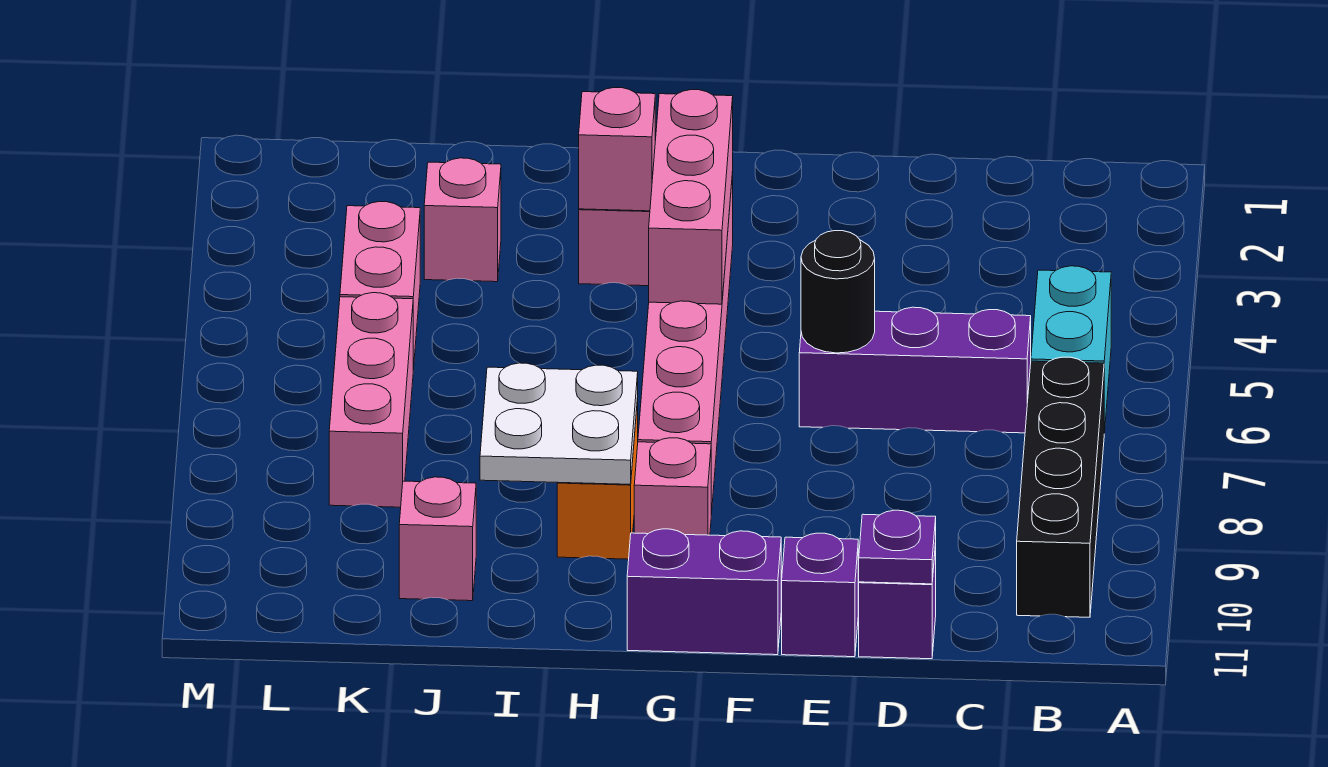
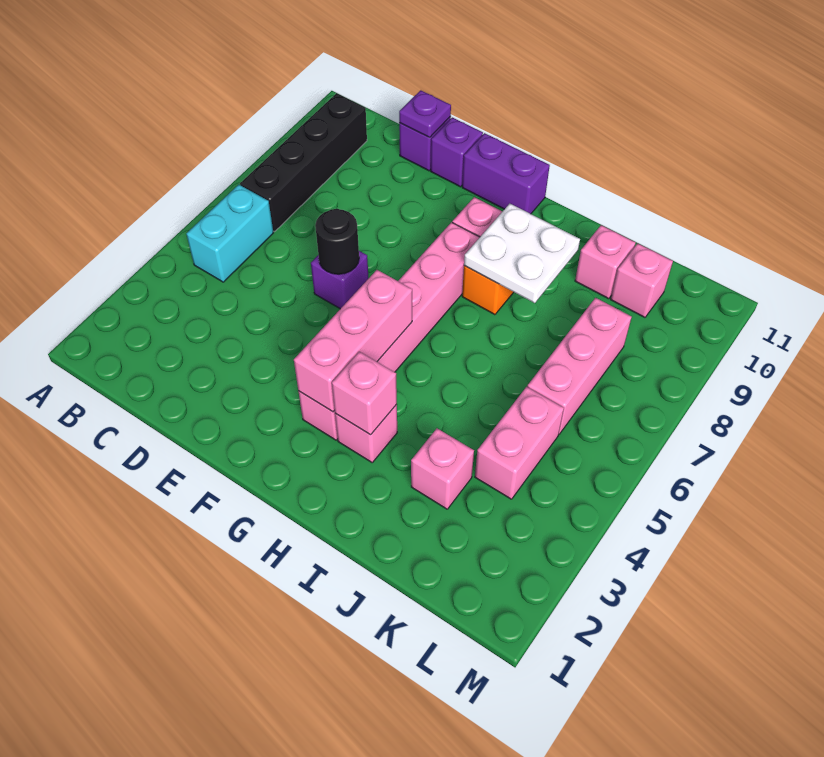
purple brick C6:E6 level 1 -> purple brick E6 level 1
none -> pink brick K10 level 1

